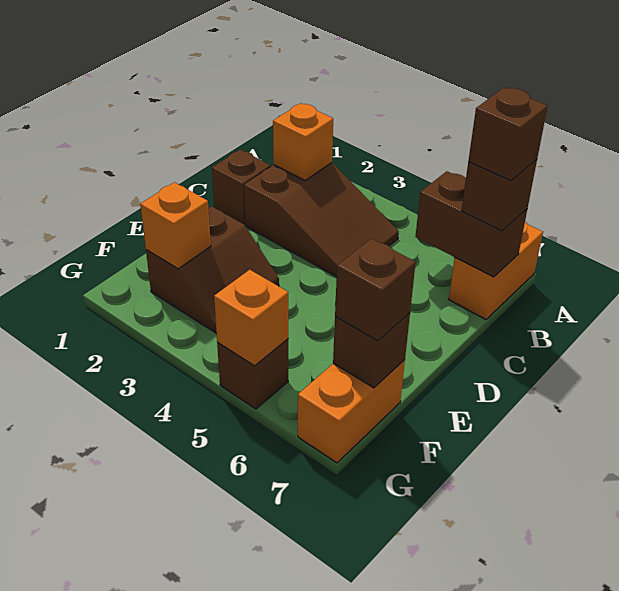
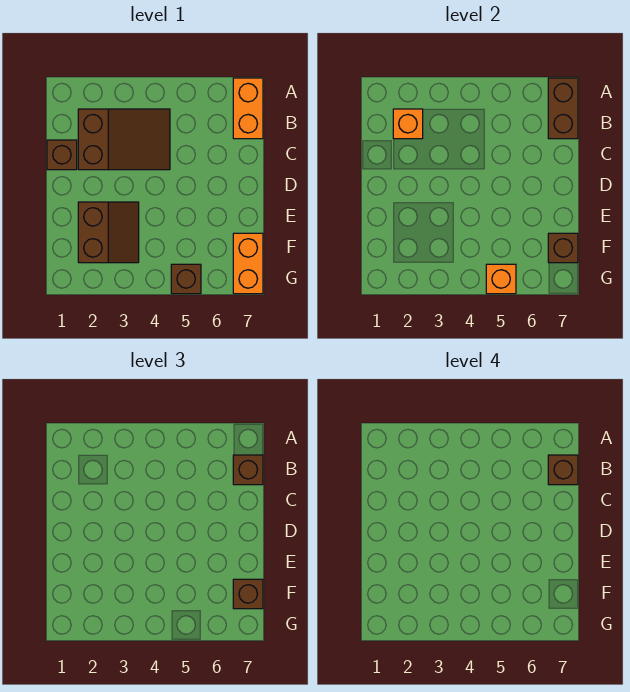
brown brick B6:B7 level 2 -> brown brick A7:B7 level 2
orange brick F2 level 2 -> none

